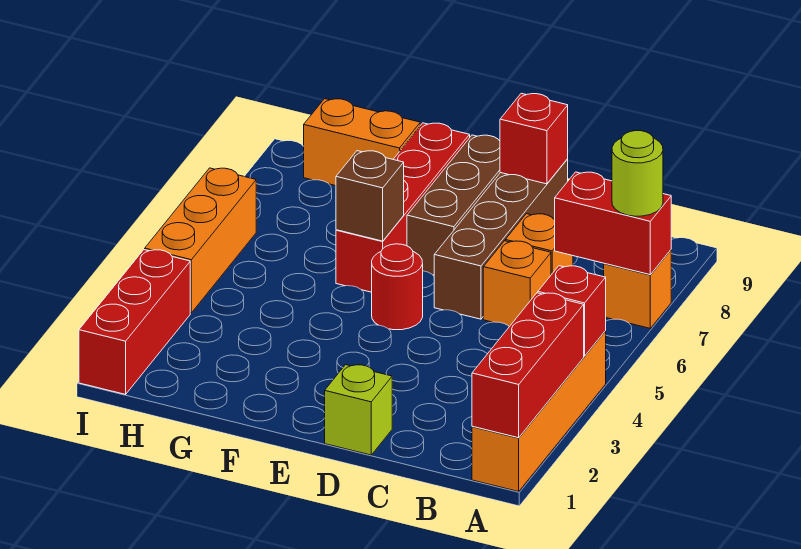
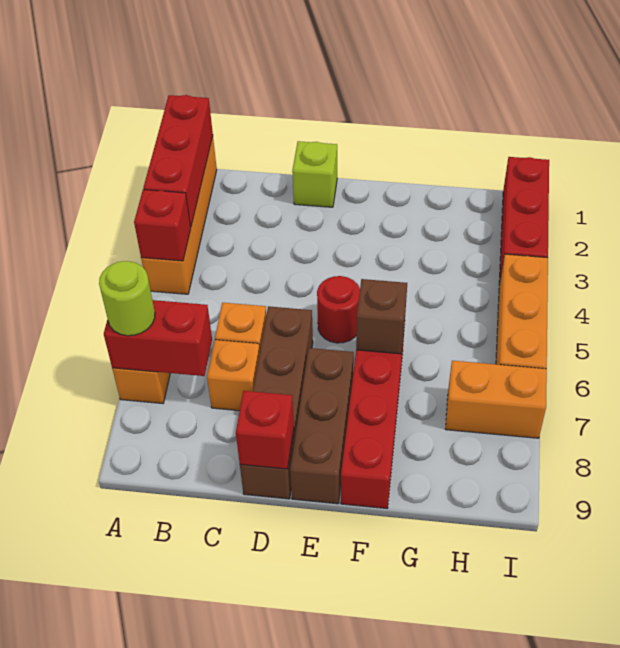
orange brick G9:H9 level 1 -> orange brick H7:I7 level 1

